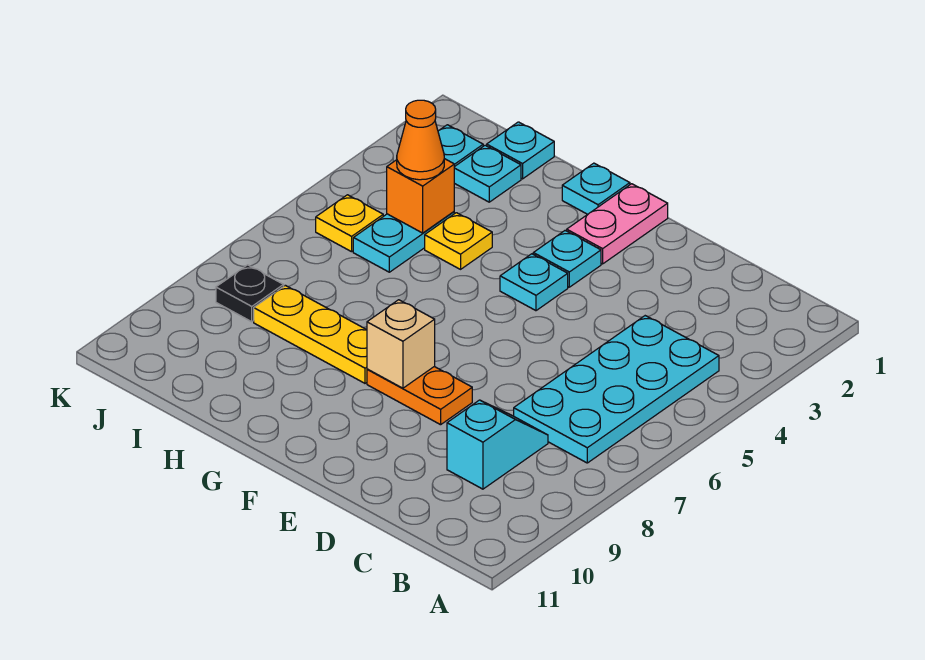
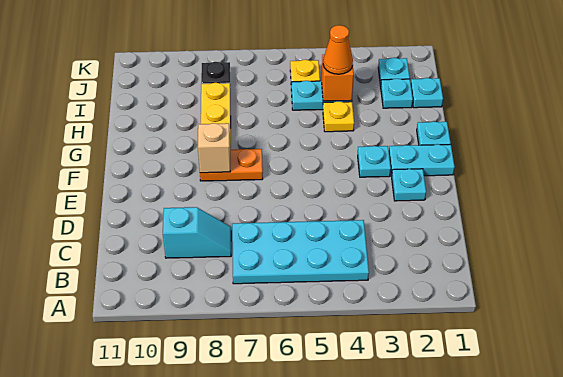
orange plate E8:F8 level 1 -> orange plate F7:F8 level 1
pink plate F1:F2 level 1 -> cyan plate F1:F2 level 1
cyan plate F4 level 1 -> cyan plate E2 level 1

